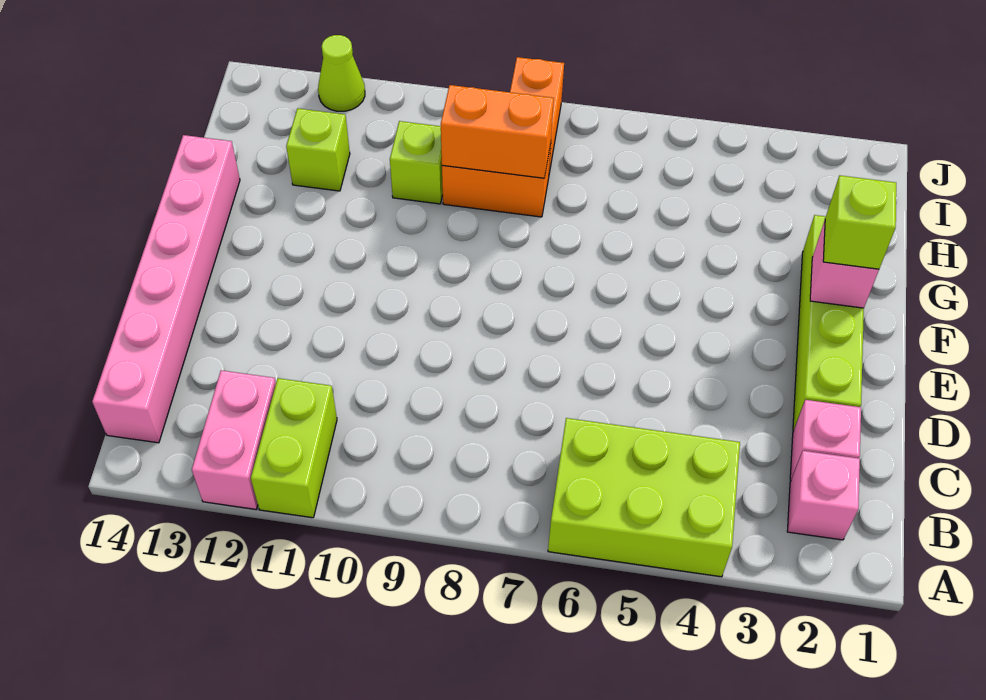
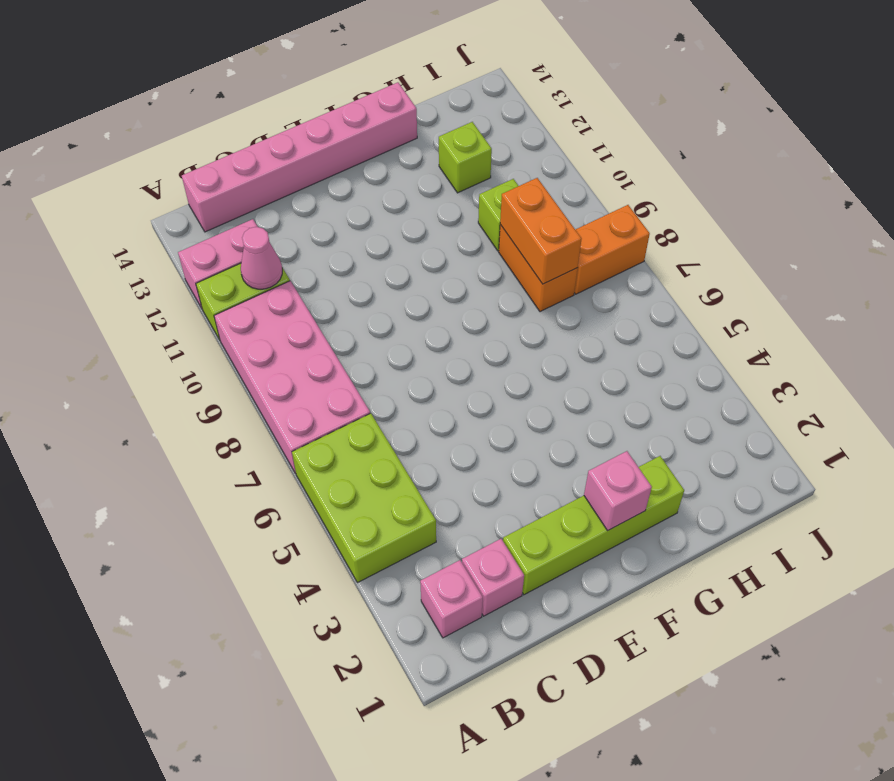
none -> pink brick A7:B10 level 1
none -> pink cone B11 level 2
lime brick F2 level 3 -> none
lime cone J12 level 1 -> none

